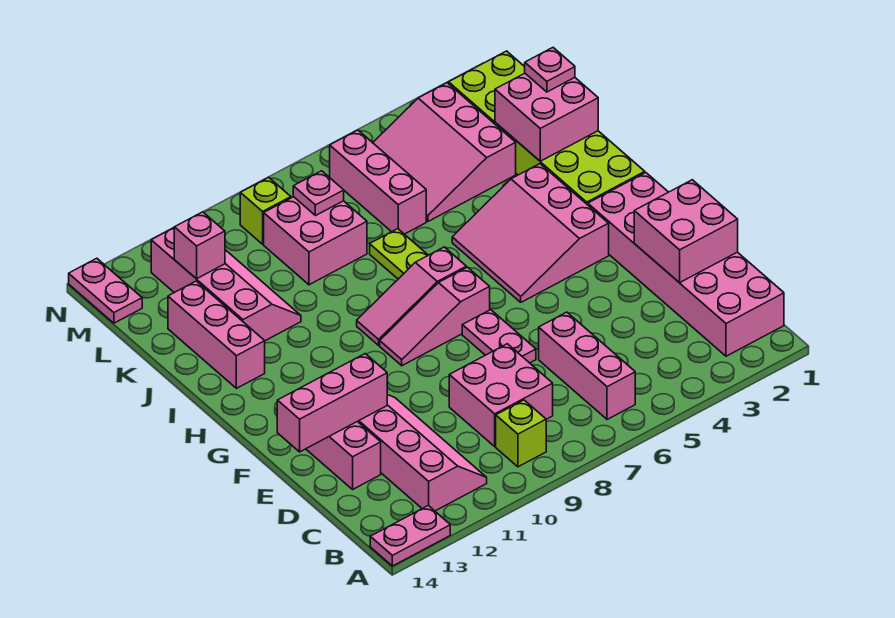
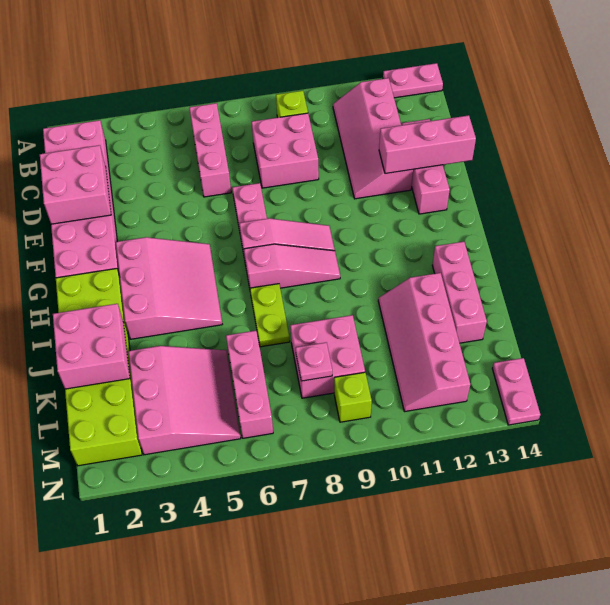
pink plate K1 level 3 -> none
pink brick L12 level 2 -> none

